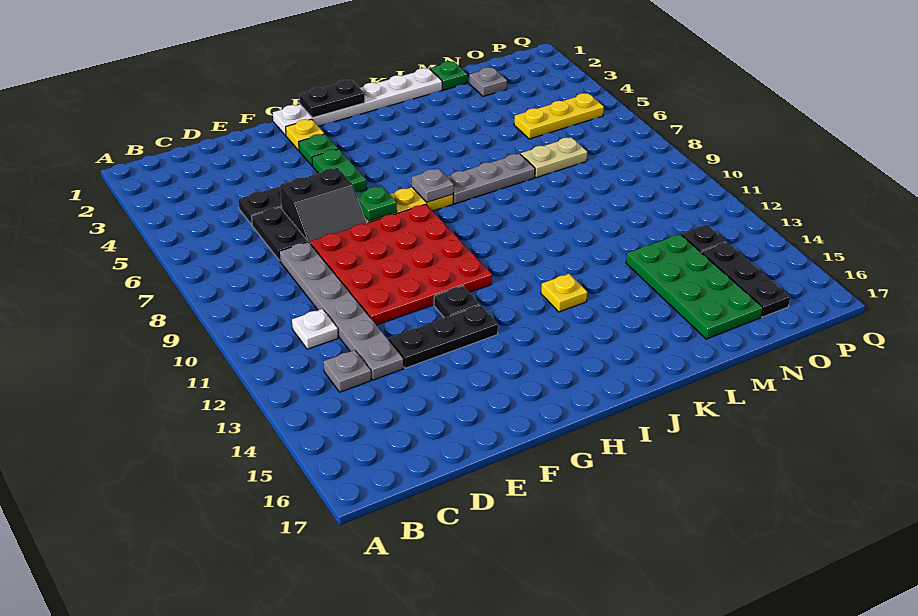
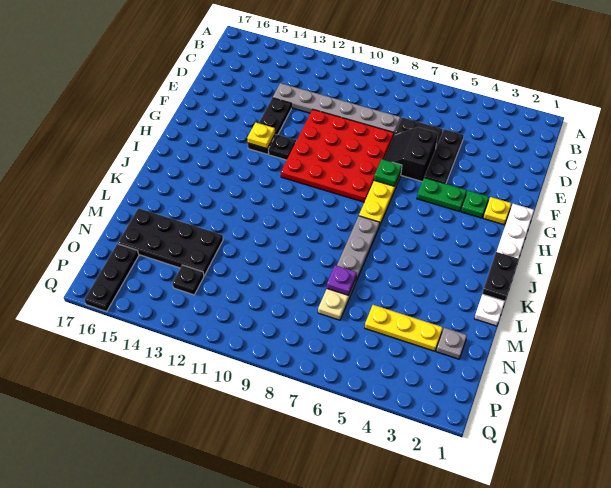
white plate C11 level 1 -> none
grey plate C13 level 1 -> none
black plate H1:I1 level 2 -> black plate J1:K1 level 2
grey plate I7 level 2 -> none
yellow plate J13 level 1 -> yellow plate G13 level 2
green plate M1 level 1 -> none
none -> purple plate M7 level 2
green plate M13:N16 level 1 -> black plate M13:N16 level 1
yellow plate N5:P5 level 1 -> yellow plate N3:N5 level 1
black plate O14:O16 level 1 -> black plate O16:Q16 level 1

